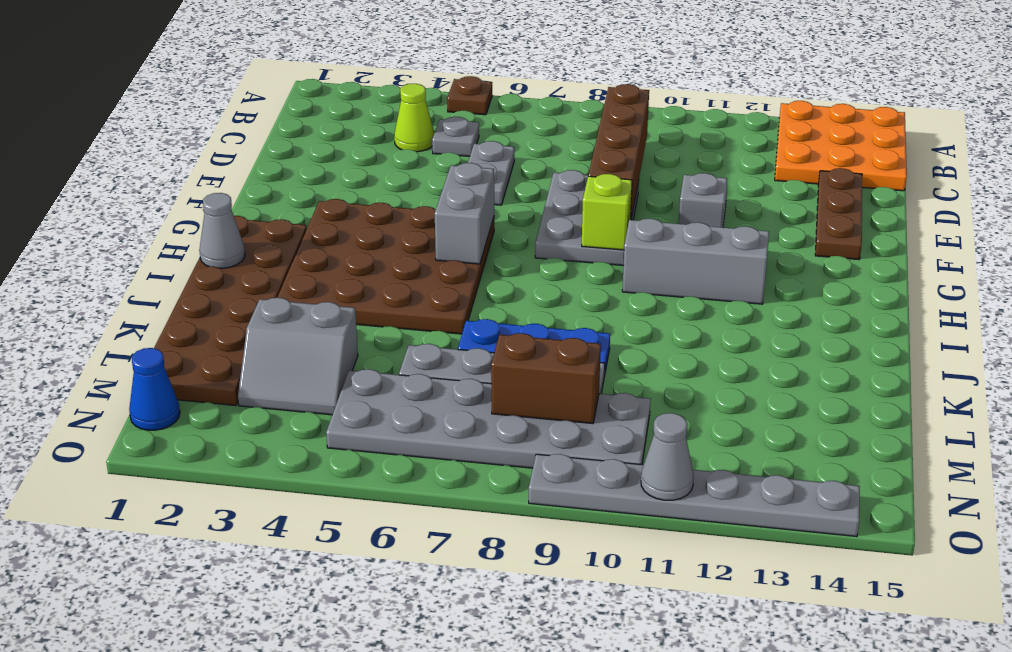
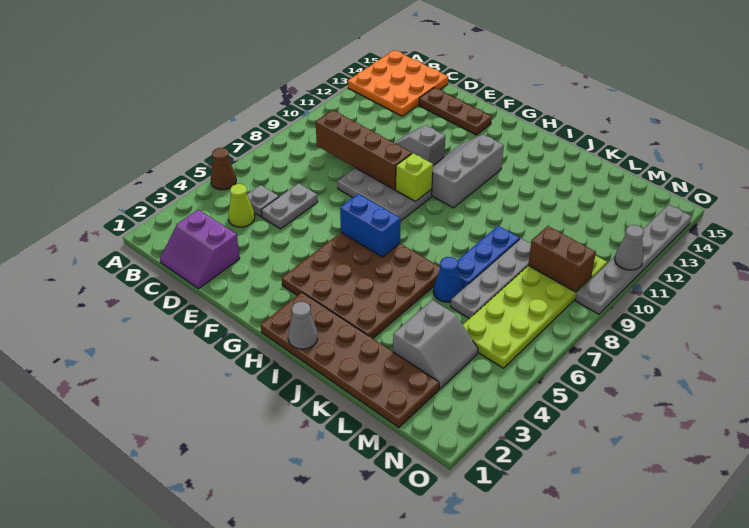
brown plate A5 level 1 -> brown cone A5 level 1
none -> purple slope C1:D2 level 1 top 2
grey plate D6:E6 level 1 -> grey plate D5:D6 level 1
grey brick G6:H6 level 2 -> blue brick G6:H6 level 2
grey plate M5:N10 level 1 -> lime plate M5:N10 level 1
brown brick M8:M9 level 2 -> brown brick M9:N9 level 2
blue cone N1 level 1 -> blue cone K6 level 1

